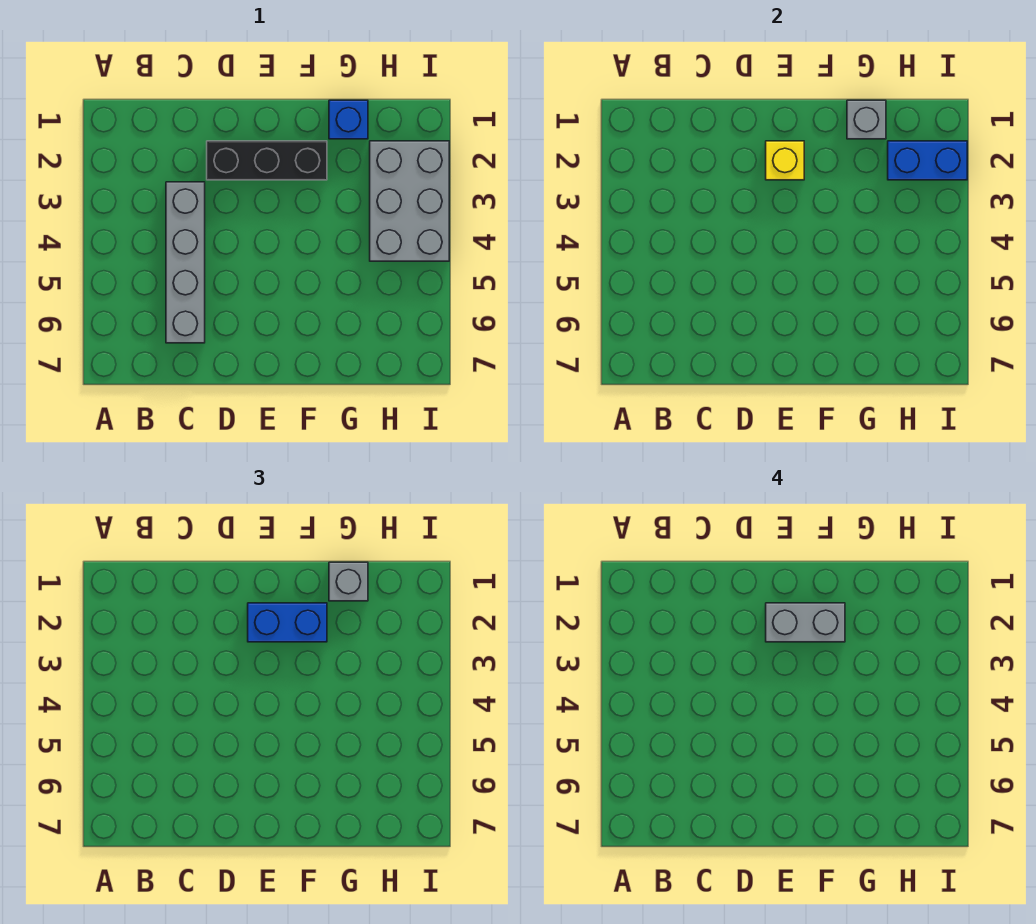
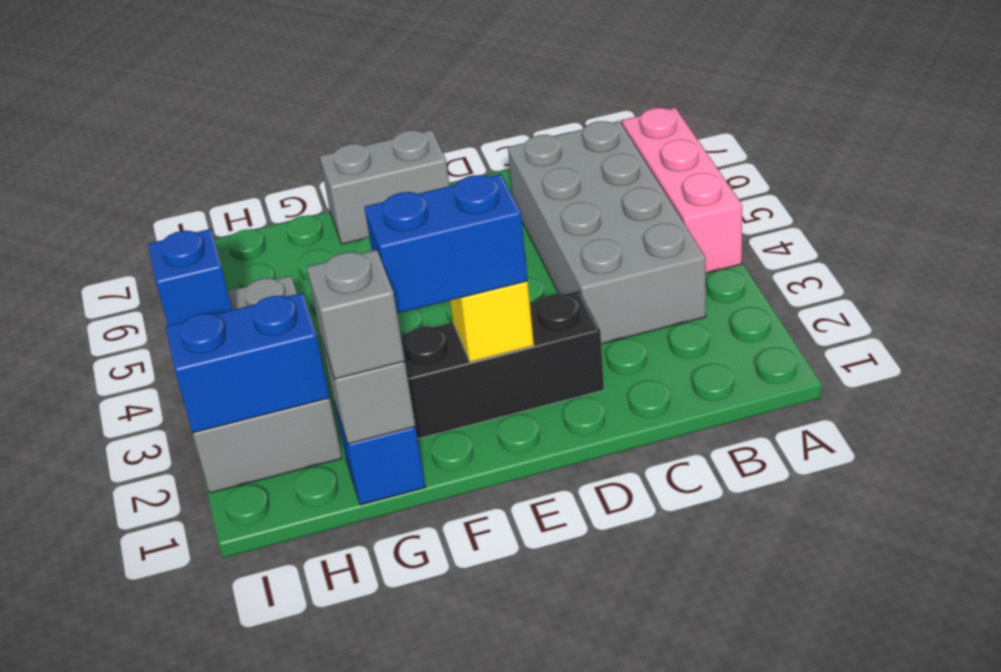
none -> pink brick A4:A6 level 1
grey brick C3:C6 level 1 -> grey brick B3:C6 level 1
grey brick E2:F2 level 4 -> grey brick E7:F7 level 1
none -> blue brick I4 level 2

